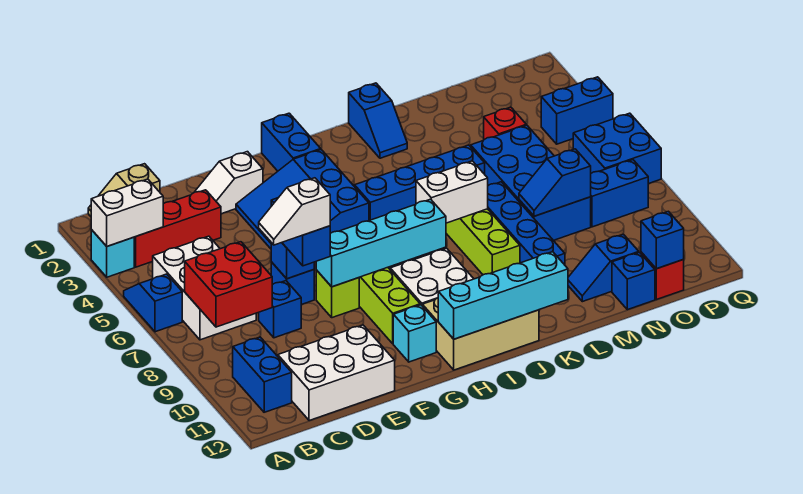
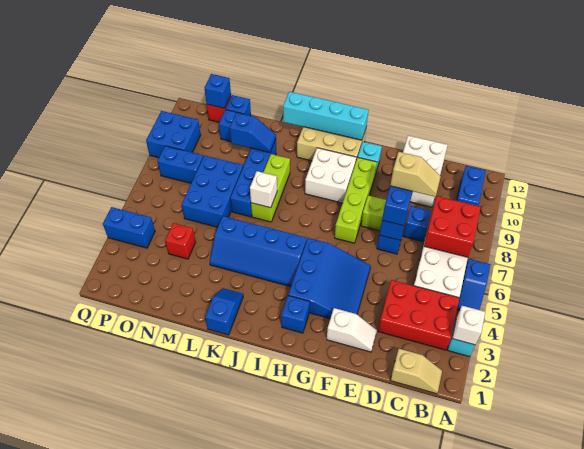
white brick A3:B3 level 2 -> white brick A3 level 2
red brick B3:D3 level 1 -> red brick B3:D4 level 1
white brick C11:E12 level 1 -> white brick D10:E12 level 1
white slope D8:E8 level 4 top E -> tan slope D8:E8 level 4 top E
cyan brick F8:I8 level 2 -> none
blue brick H1:H2 level 1 -> blue brick H2 level 1
white brick J7:K7 level 2 -> white brick K7 level 2
blue brick M5:N8 level 1 -> blue brick M6:N8 level 1
blue slope M8:N8 level 2 top N -> blue slope L10:M10 level 2 top M
blue brick P6:Q7 level 1 -> blue brick P9:Q10 level 1

